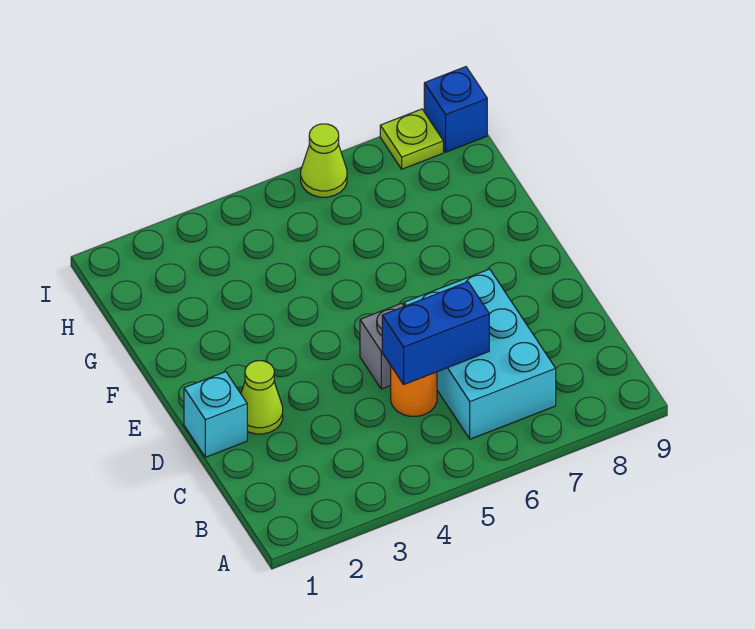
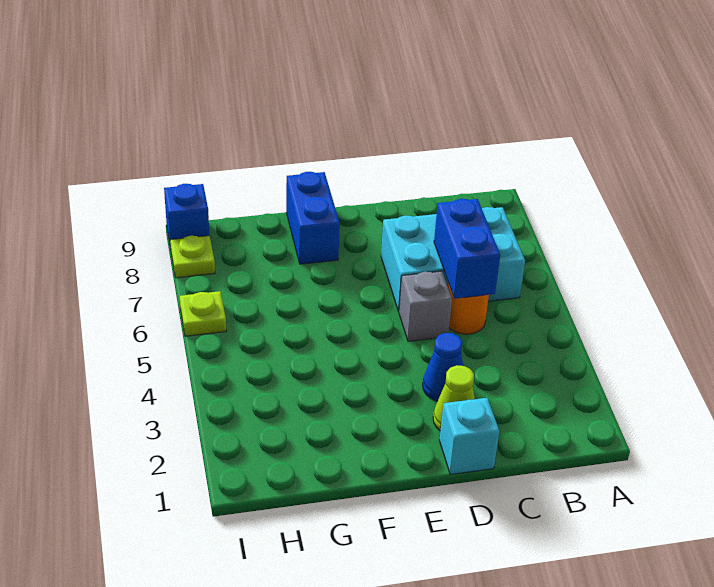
none -> blue cone D3 level 1
none -> blue brick F8:F9 level 1
lime cone I6 level 1 -> lime plate I6 level 1

